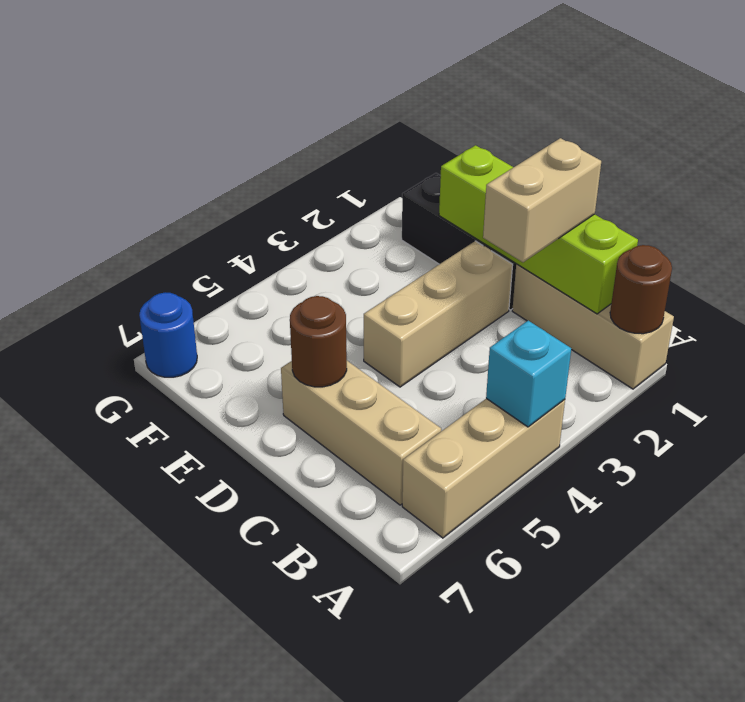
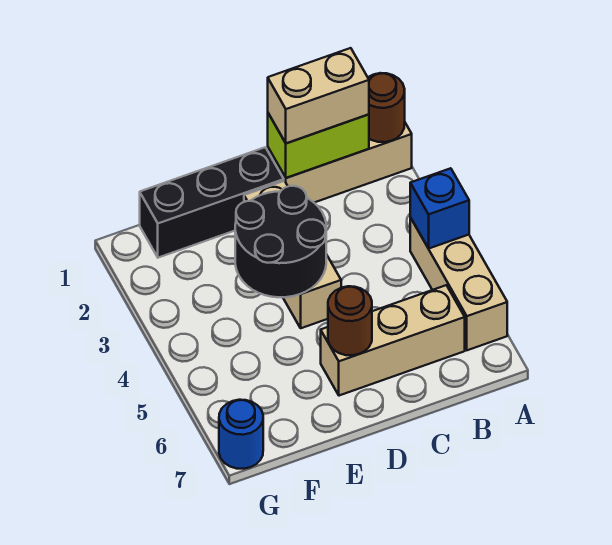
cyan brick A4 level 2 -> blue brick A4 level 2
lime brick B1:E1 level 2 -> lime brick B1:C1 level 2
tan brick C1:C2 level 3 -> tan brick B1:C1 level 3
none -> black round brick D3:E4 level 2

